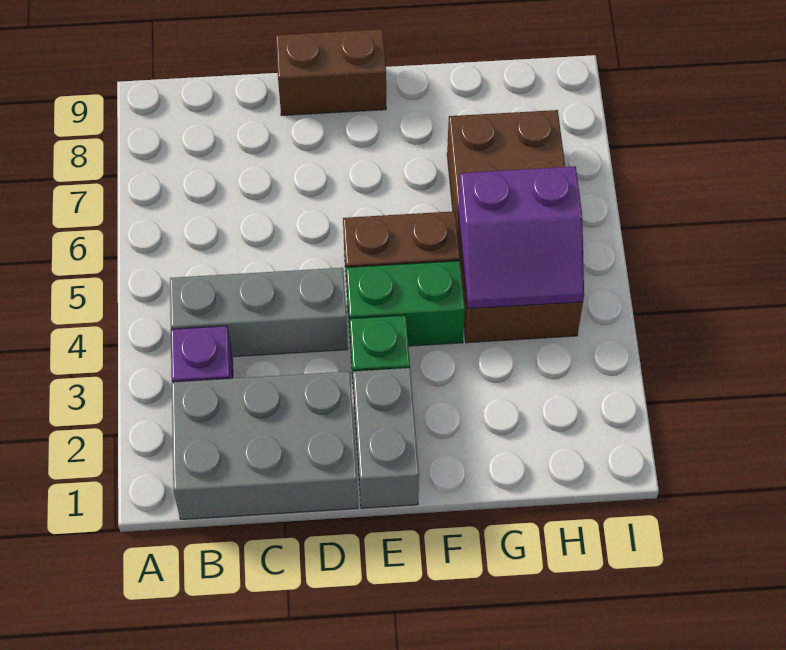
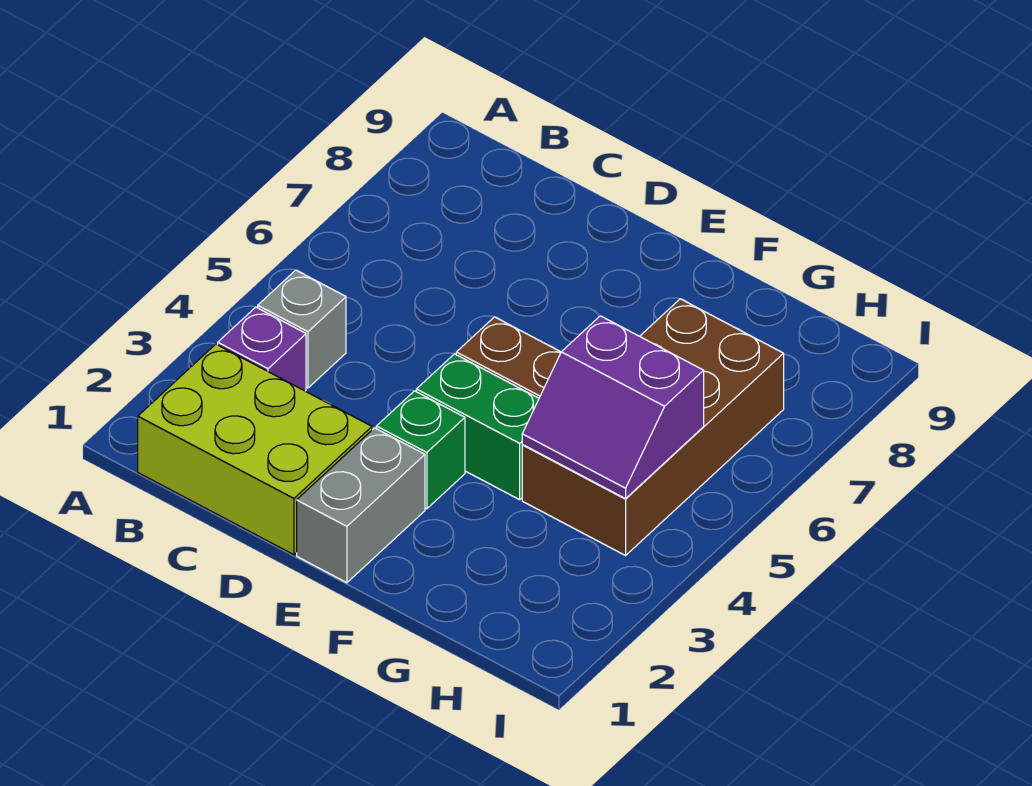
grey brick B1:D2 level 1 -> lime brick B1:D2 level 1
grey brick B4:D4 level 1 -> grey brick B4 level 1
brown brick D9:E9 level 1 -> none

